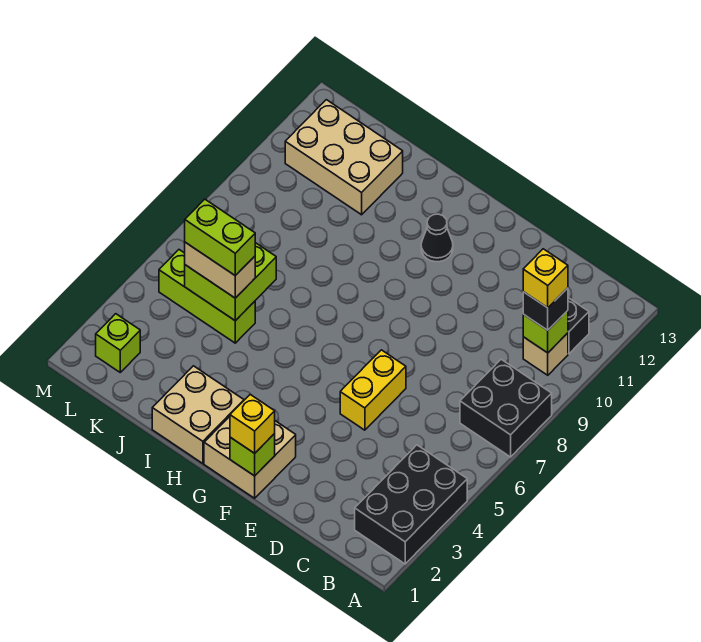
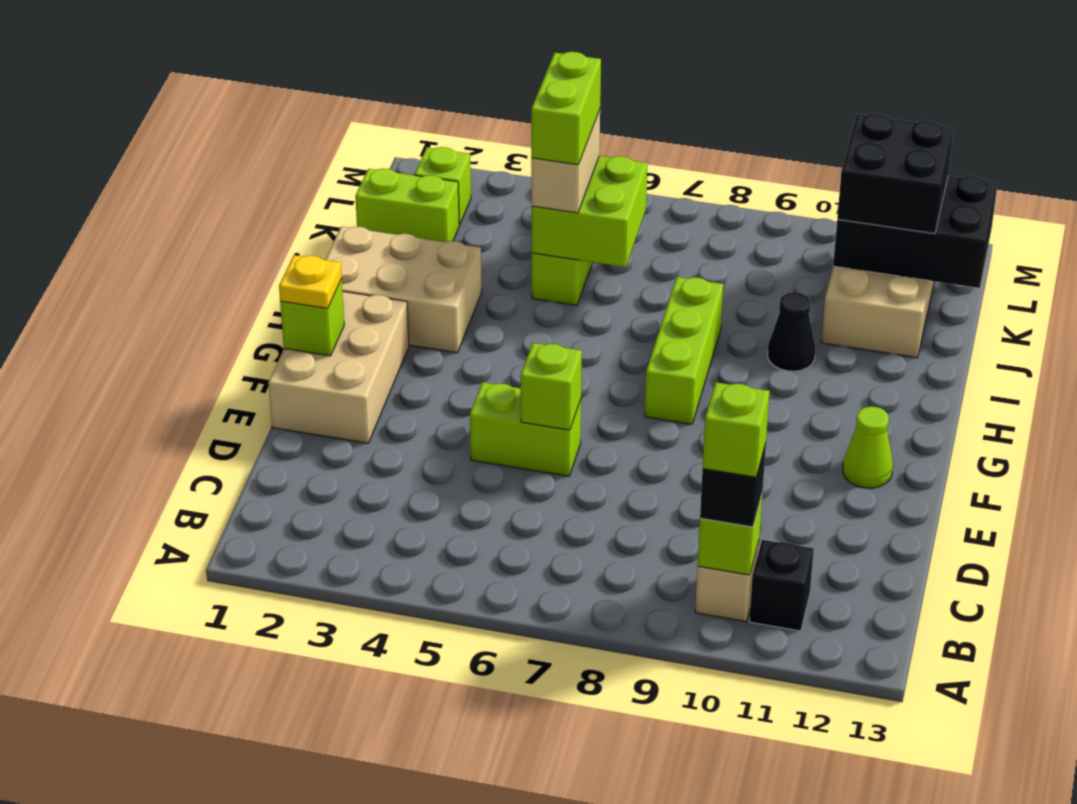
black brick A2:B4 level 1 -> black brick K11:L13 level 2
black brick A7:B8 level 1 -> black brick K11:L12 level 3
yellow brick B10 level 4 -> lime brick B10 level 4
yellow brick E5:E6 level 1 -> lime brick E5:E6 level 1
none -> lime brick E6 level 2
tan brick F1:G2 level 1 -> tan brick E1:G2 level 1
yellow brick F1 level 3 -> yellow plate F1 level 3
none -> lime cone F12 level 1
none -> lime brick G8:I8 level 1
black cone G11 level 1 -> black cone I10 level 1
tan brick H1:I2 level 1 -> tan brick H1:I3 level 1
none -> lime brick K1:K2 level 1

